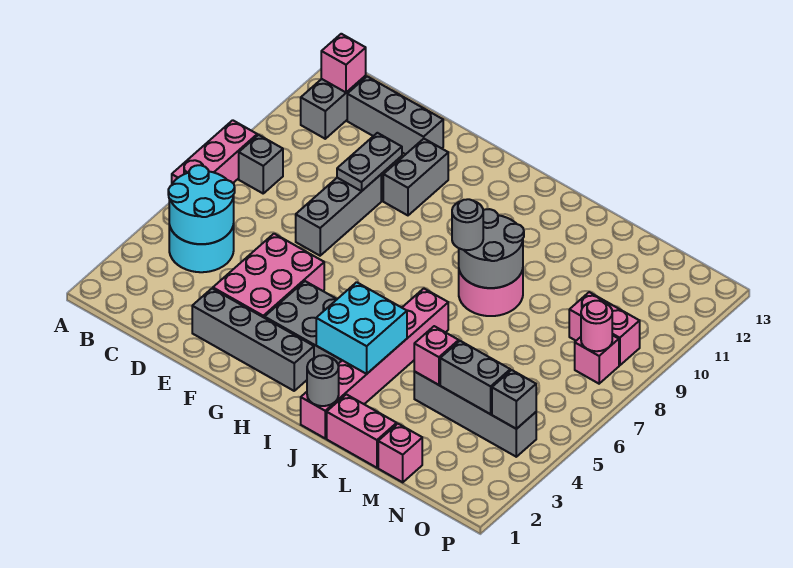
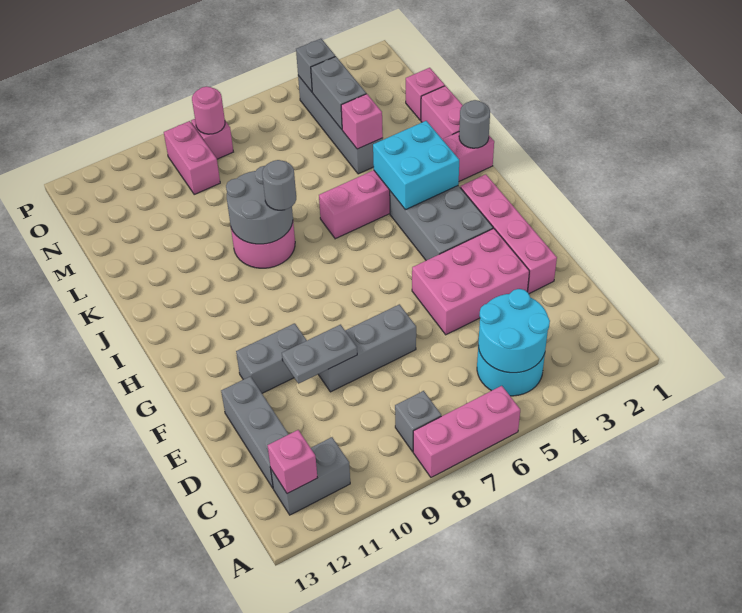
grey brick E2:H2 level 1 -> pink brick E2:H2 level 1

